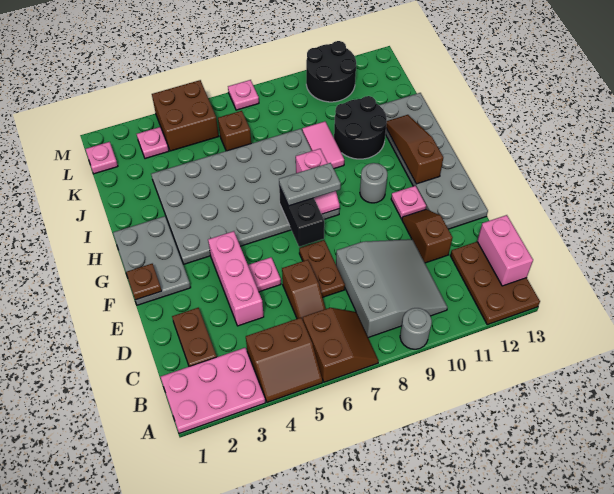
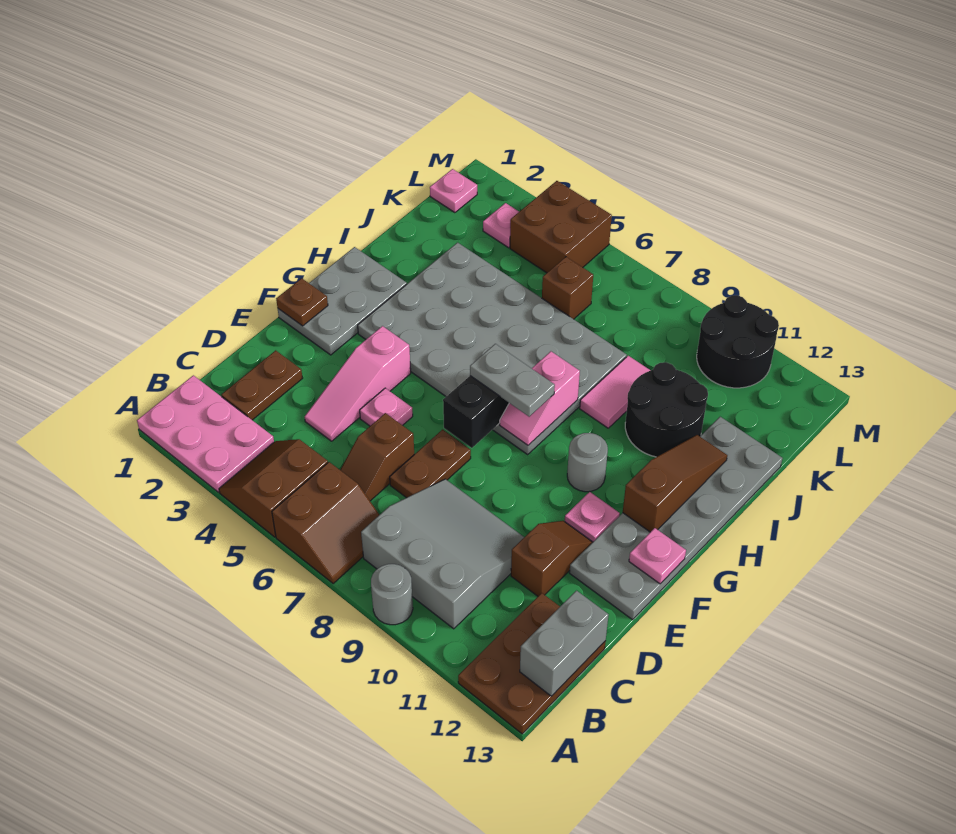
brown slope A4:B5 level 1 top B -> brown slope A4:B5 level 1 top 5
grey slope B8:D10 level 1 top 8 -> grey slope B8:D10 level 1 top B
pink brick B13:C13 level 2 -> grey brick B13:C13 level 2
pink brick D4:F4 level 1 -> pink slope D4:F4 level 1 top F
pink plate M7 level 1 -> pink plate F13 level 2

